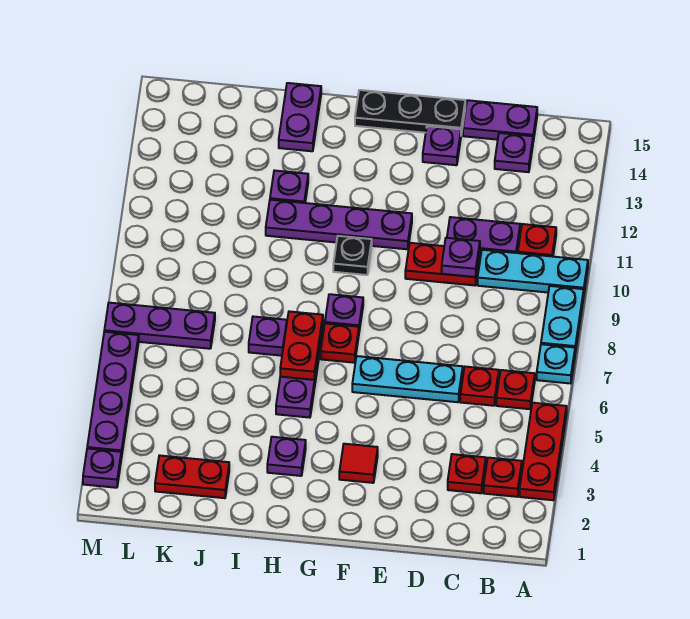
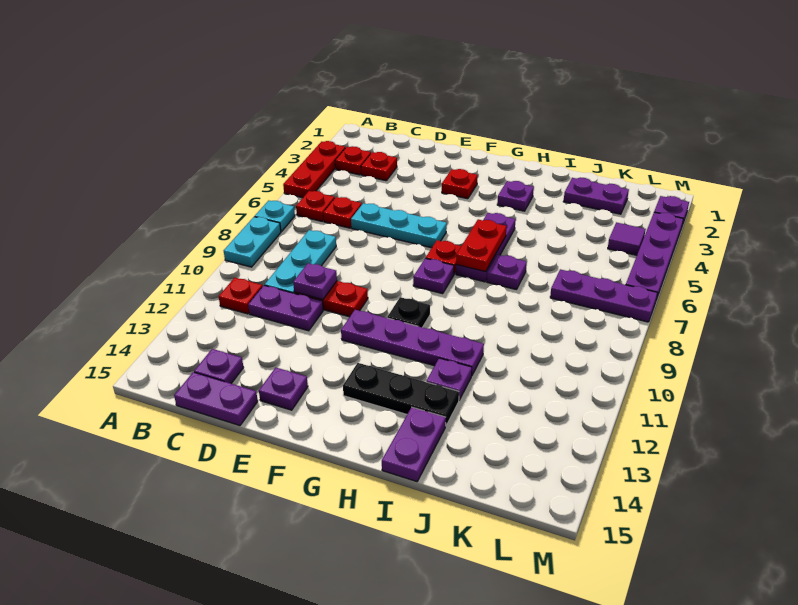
cyan plate A10:C10 level 1 -> cyan plate C8:C10 level 1
black plate E15:G15 level 1 -> black plate G13:I13 level 1
red tile F3 level 1 -> red plate F3 level 1
red plate J2:K2 level 1 -> purple plate J2:K2 level 1
none -> purple tile L4 level 1

